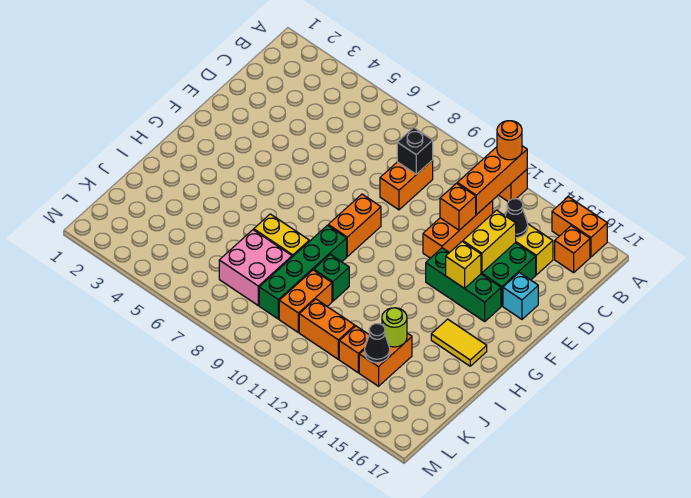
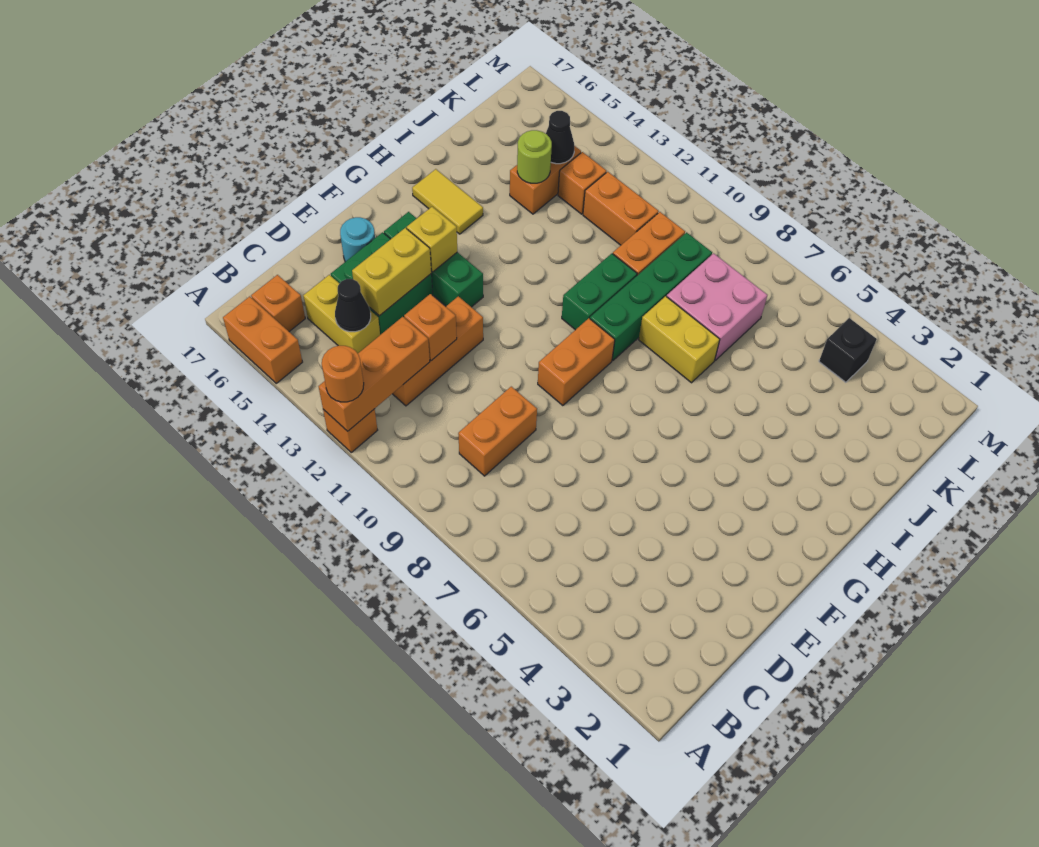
black brick C9 level 2 -> black brick L4 level 1
cyan brick E16 level 1 -> cyan round brick E16 level 1
green brick I10 level 1 -> green brick H10:I10 level 1

